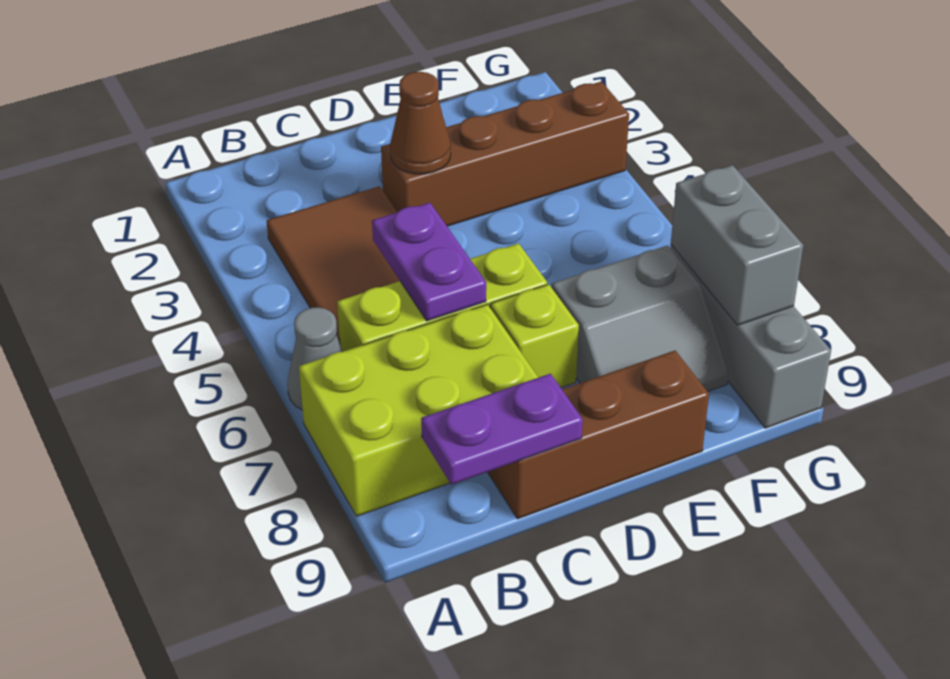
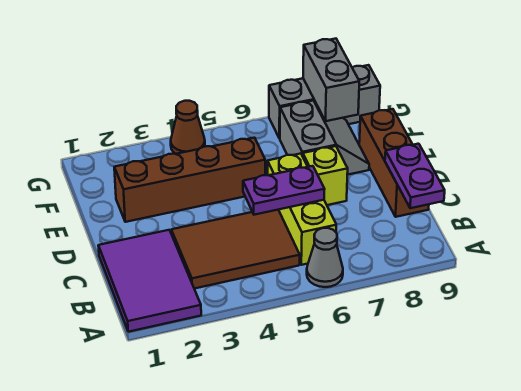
none -> purple tile A1:C2 level 1
lime brick A7:C8 level 1 -> none
brown brick D3:G3 level 1 -> brown brick E2:E5 level 1
brown cone D3 level 2 -> brown cone G4 level 1
grey brick G7:G8 level 2 -> grey brick F8:G8 level 2

